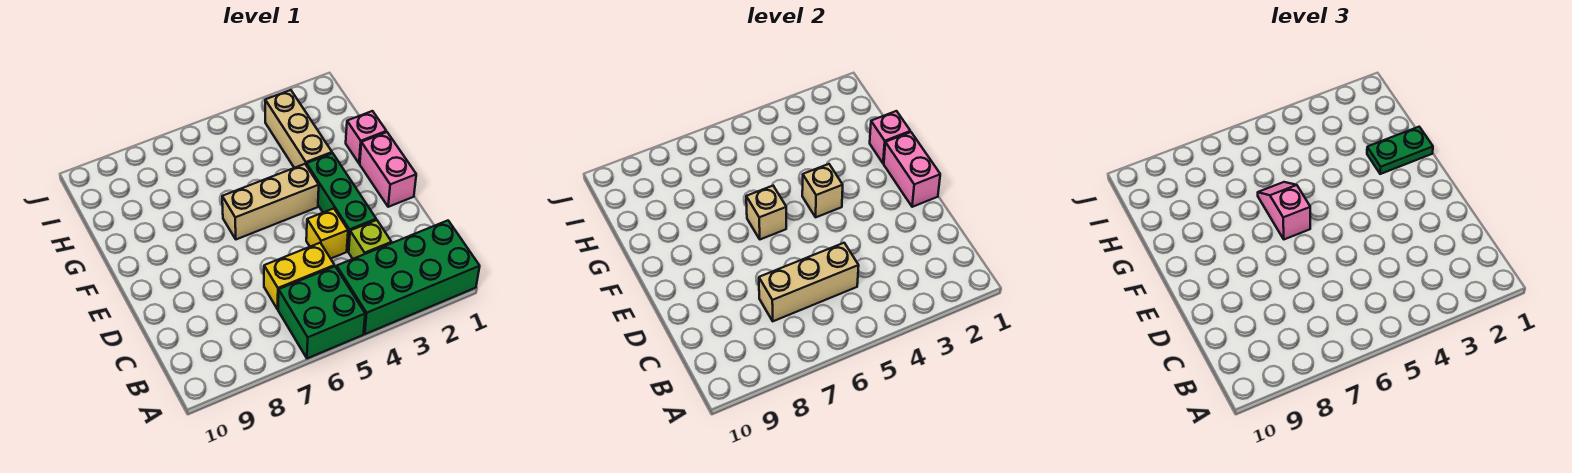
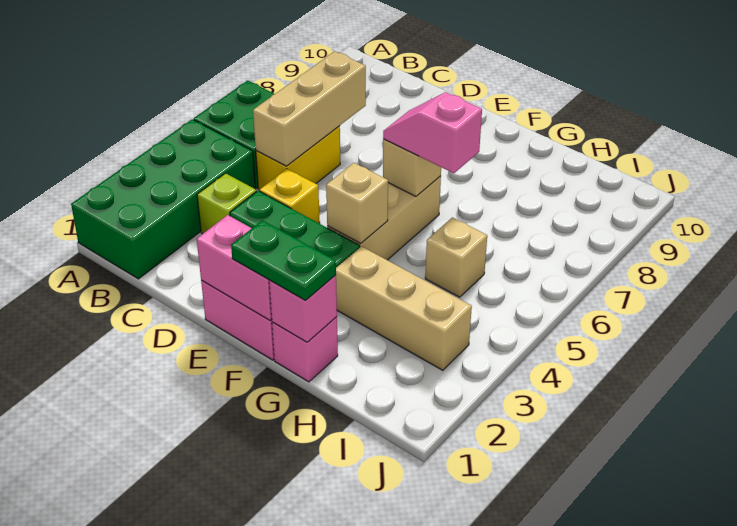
pink slope F6:G6 level 3 top F -> pink slope F6:G6 level 3 top G
green plate G1:G2 level 3 -> green plate F1:G1 level 3
none -> tan brick H5 level 1

